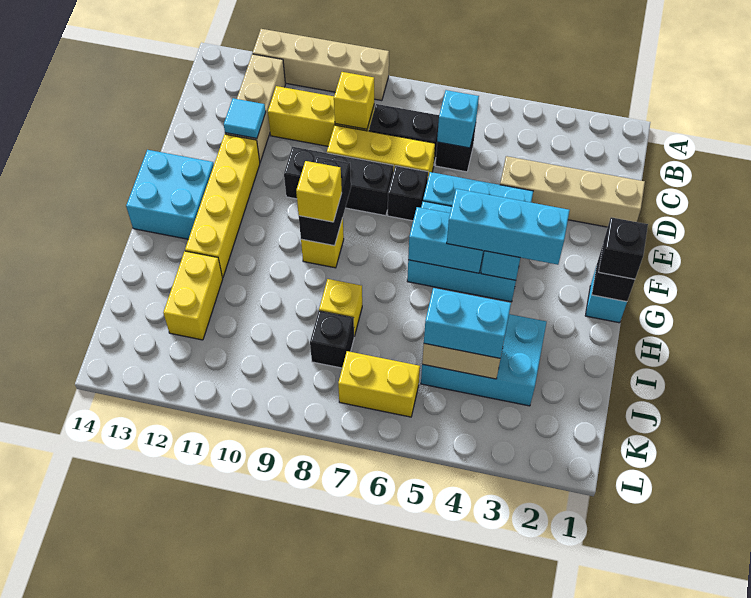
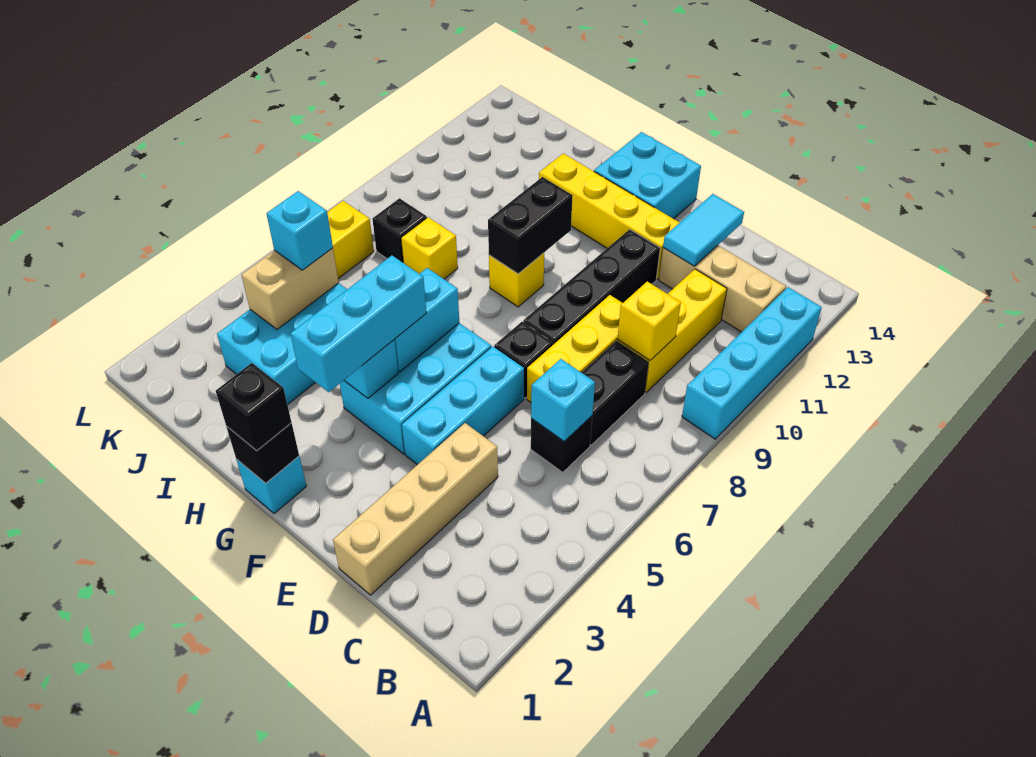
tan brick A9:A12 level 1 -> cyan brick A9:A12 level 1
cyan tile D12 level 2 -> cyan tile D12:D13 level 2
black brick E8:E10 level 1 -> black brick E8:E11 level 1
black brick F9:G9 level 2 -> black brick G9:G10 level 2
yellow brick G9 level 3 -> none
yellow brick I12:J12 level 1 -> none
cyan brick J4:J5 level 3 -> cyan brick J5 level 3

